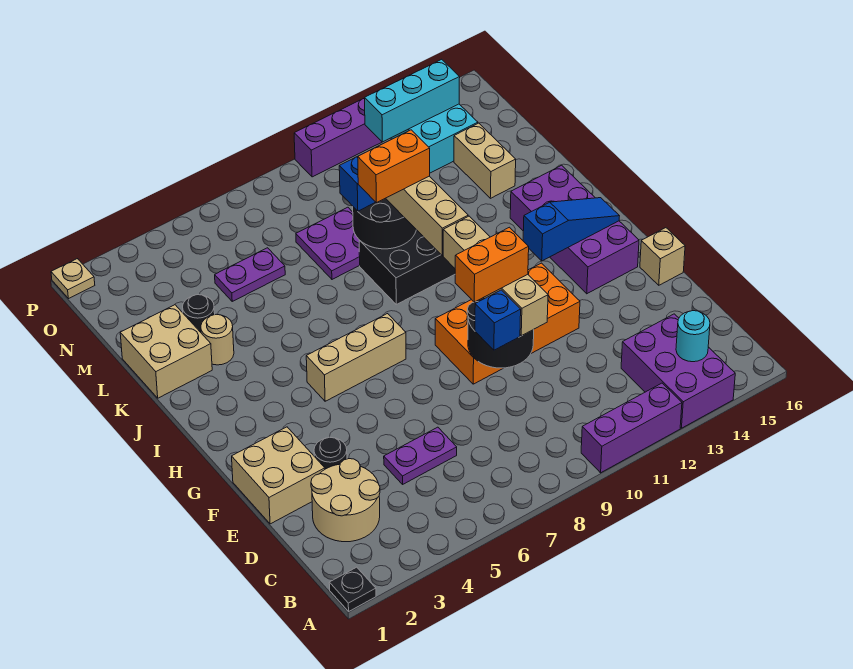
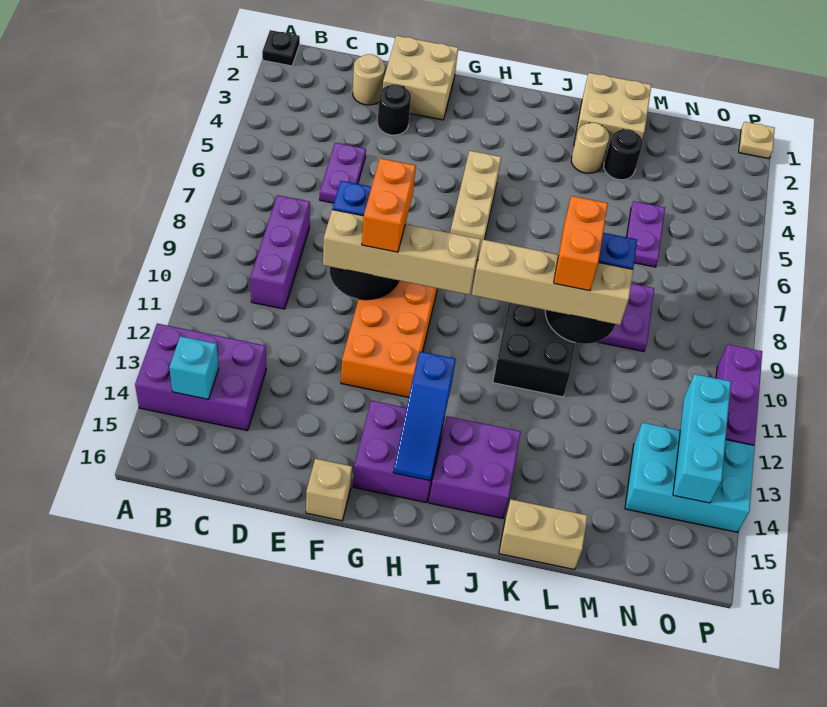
purple brick A10:A12 level 1 -> purple brick C8:C10 level 1
cyan round brick B14 level 2 -> cyan brick B14 level 2
tan round brick C2:D3 level 1 -> tan round brick D2 level 1
tan brick L14:M14 level 1 -> tan brick K16:L16 level 1

